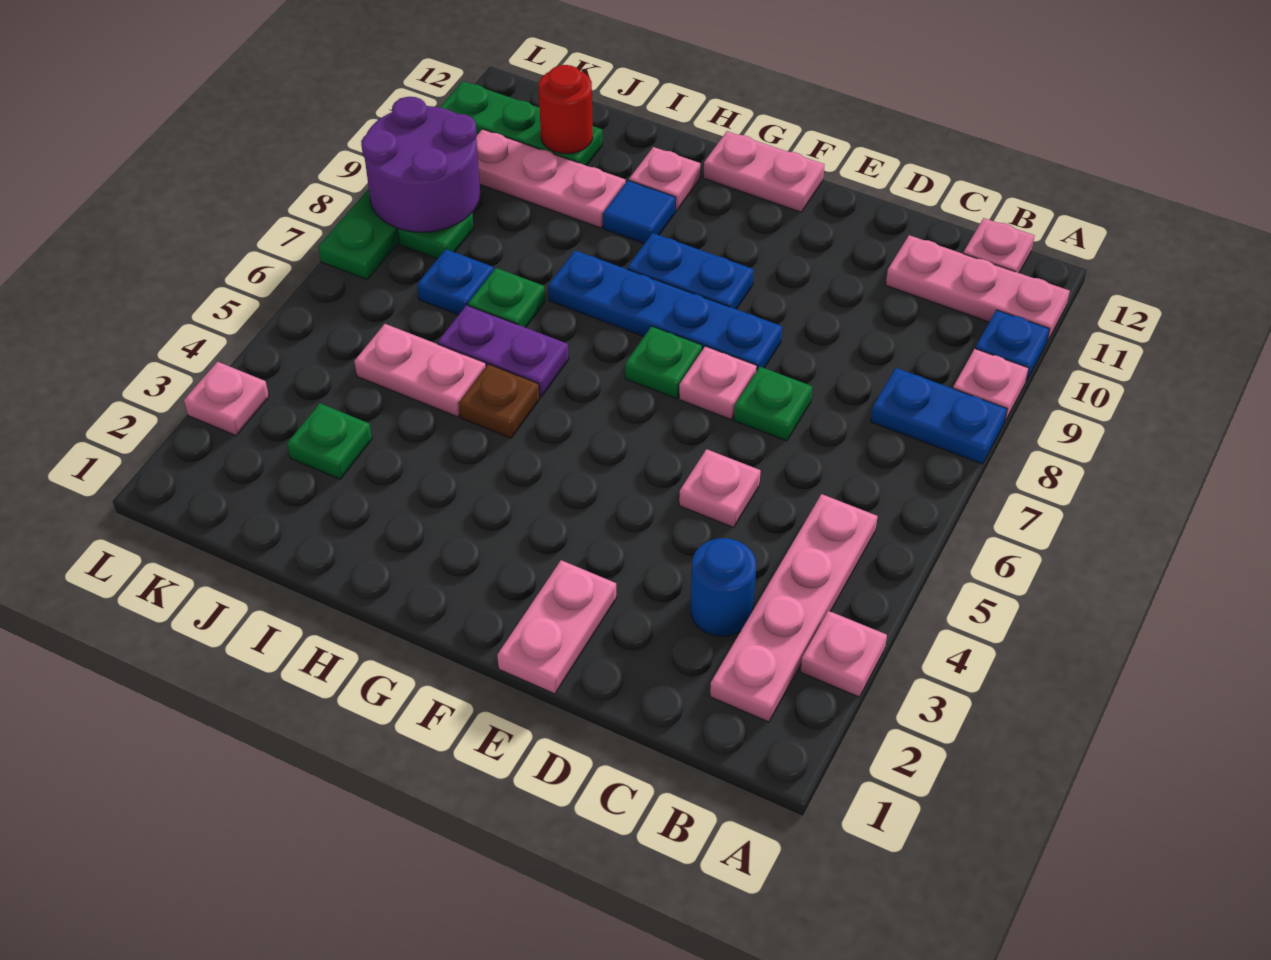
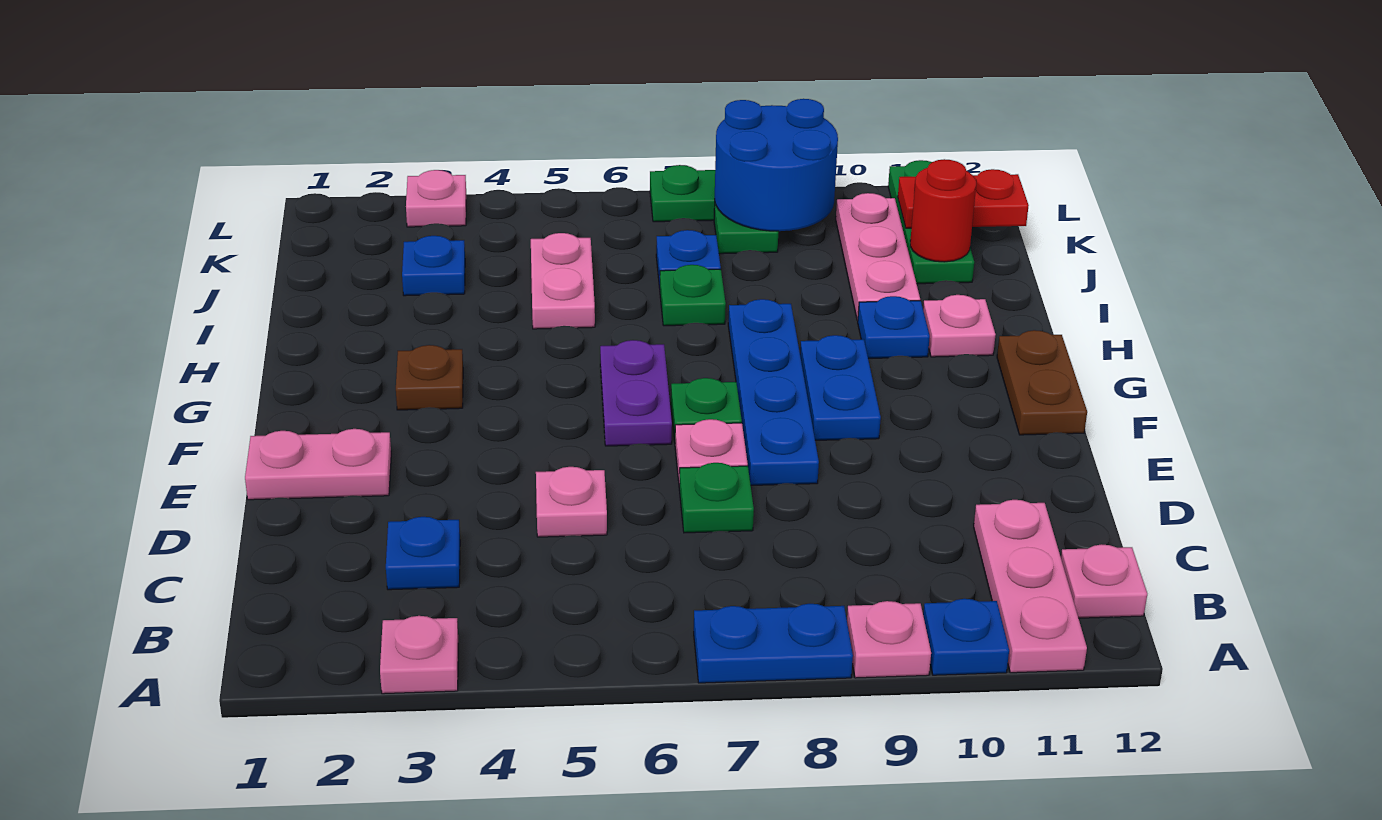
blue plate A8:B8 level 1 -> blue plate A7:A8 level 1
pink plate B2:B5 level 1 -> none
blue round brick C3 level 1 -> blue plate C3 level 1
pink plate F12:G12 level 1 -> brown plate F12:G12 level 1
brown plate H5 level 1 -> brown plate G3 level 1
purple plate H6:I6 level 1 -> purple plate F6:G6 level 1
blue tile H10 level 1 -> blue plate H10 level 1
green plate J3 level 1 -> blue plate J3 level 1
purple round brick K8:L9 level 2 -> blue round brick K8:L9 level 2
none -> red plate K11:K12 level 2

